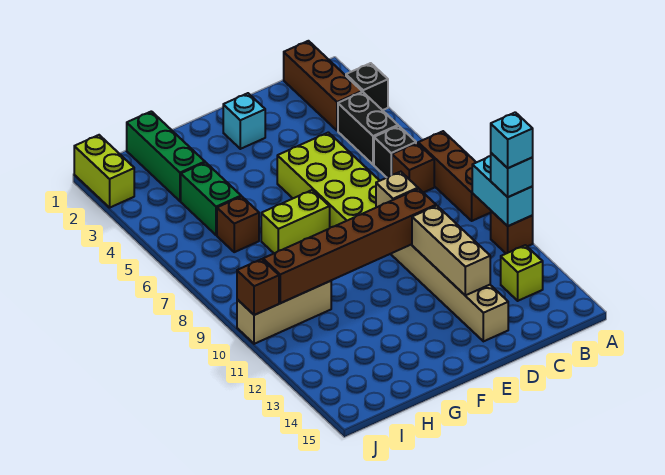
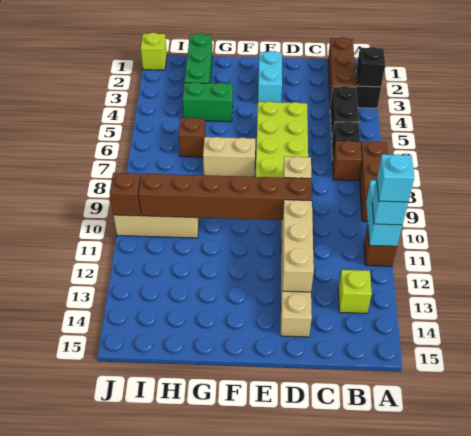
none -> black brick A3 level 2
cyan brick E2 level 1 -> cyan brick E2:E3 level 1
lime brick F7:G7 level 1 -> tan brick F7:G7 level 1
green brick H4:H5 level 1 -> green brick G4:H4 level 1
lime brick J1:J2 level 1 -> lime brick J1 level 1

